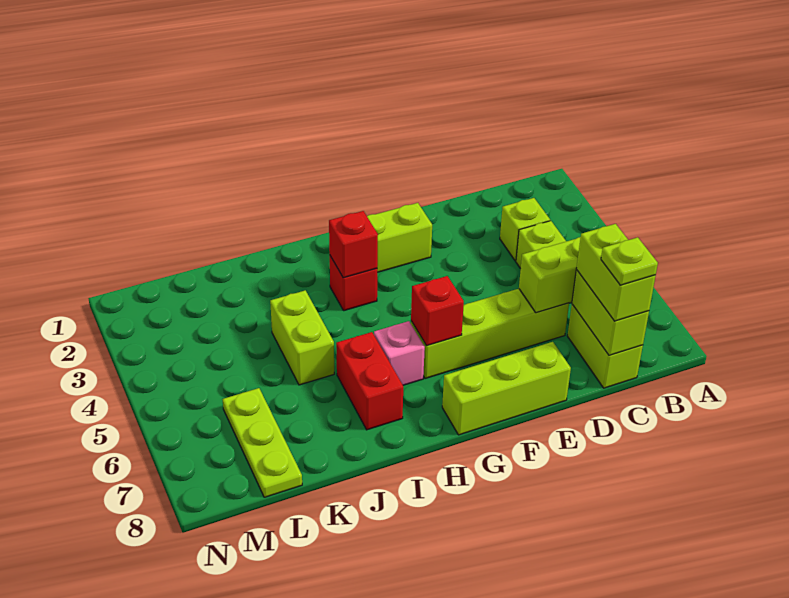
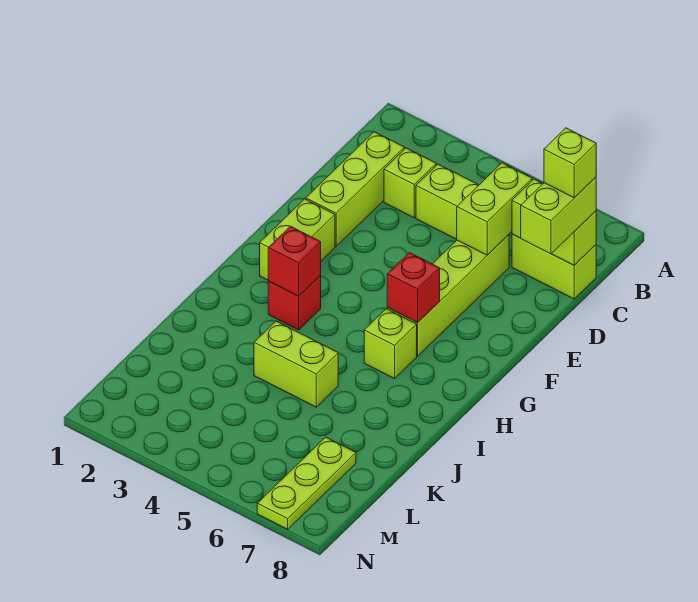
lime brick C7:C8 level 3 -> lime brick C8:D8 level 3
lime plate C8 level 4 -> lime brick C8 level 4
lime brick E8:G8 level 1 -> lime brick C2:E2 level 1
pink brick H6 level 1 -> lime brick H6 level 1
red brick I6:I7 level 1 -> none
lime plate L6:L8 level 1 -> lime plate L7:N7 level 1

